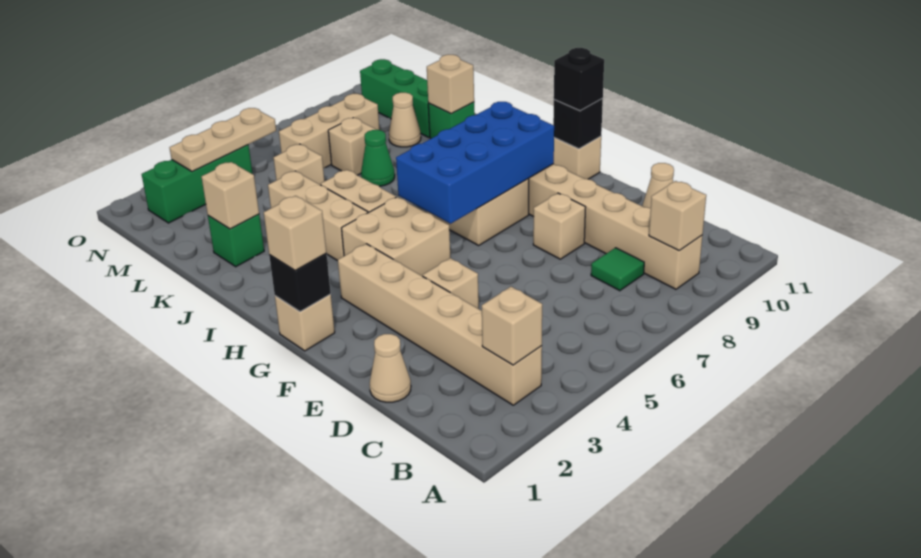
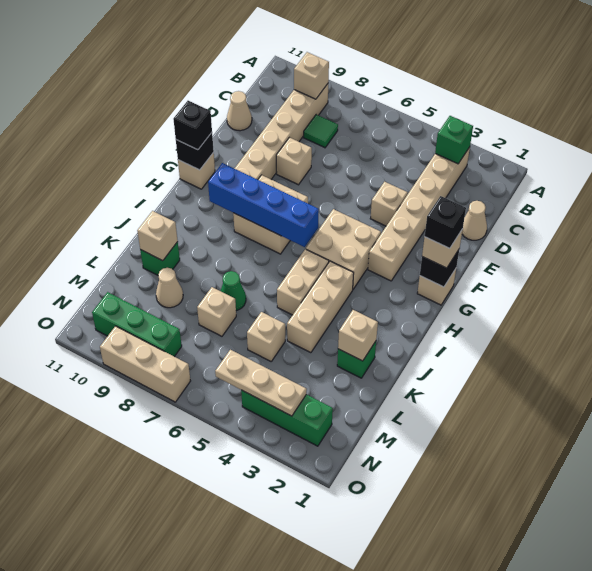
tan brick B3 level 2 -> green brick B3 level 2
none -> black brick G1 level 4
blue brick G6:H9 level 2 -> blue brick H6:H9 level 2
green brick L10:N10 level 1 -> green brick N8:N10 level 1
tan brick M6:M8 level 1 -> tan brick O7:O9 level 1

